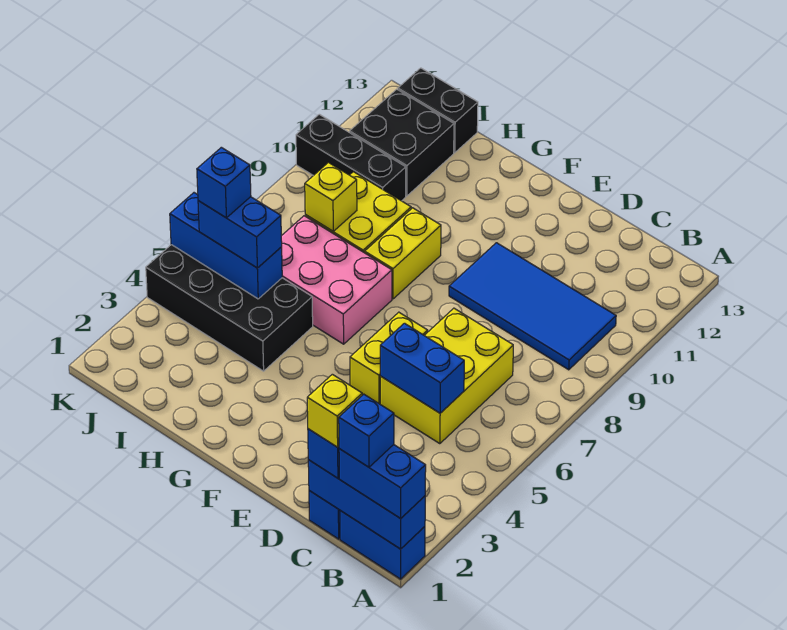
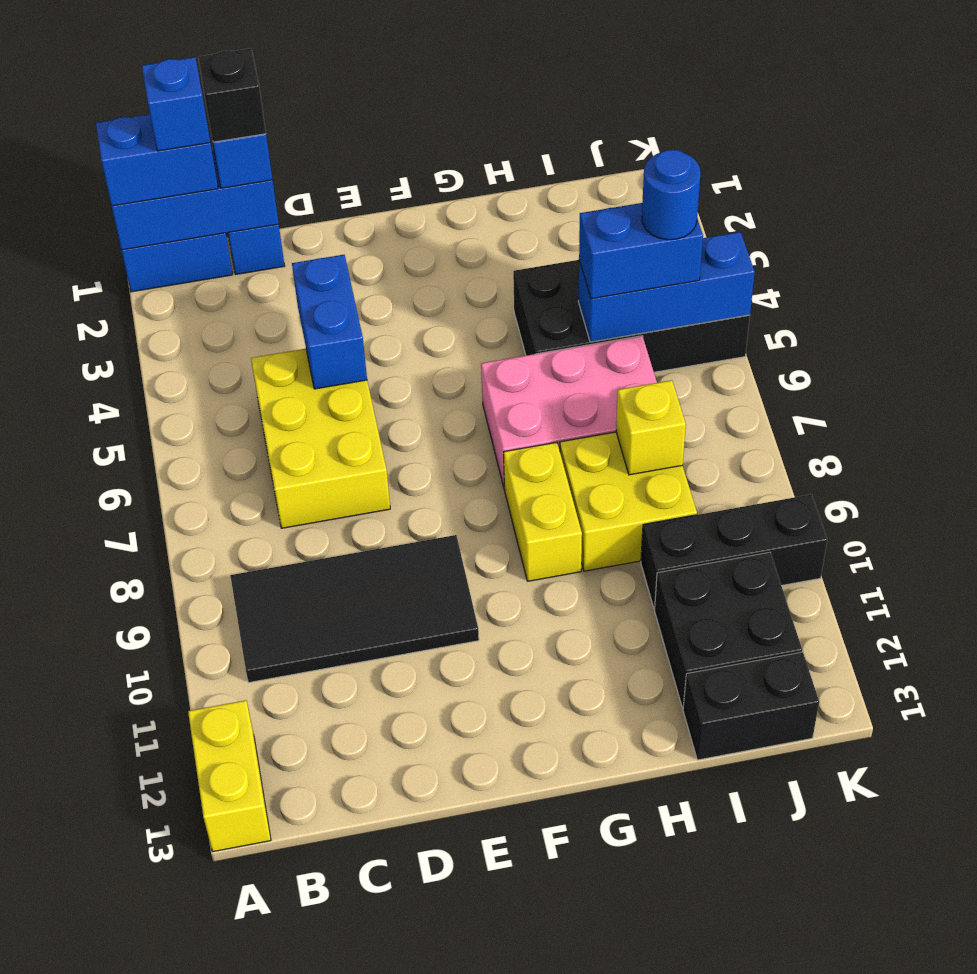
blue tile B9:E10 level 1 -> black tile B9:E10 level 1
yellow brick C1 level 4 -> black brick C1 level 4
blue brick C5:D5 level 2 -> blue brick D4:D5 level 2
yellow brick E5:E6 level 1 -> yellow brick A12:A13 level 1
blue brick J5 level 4 -> blue round brick J5 level 4

